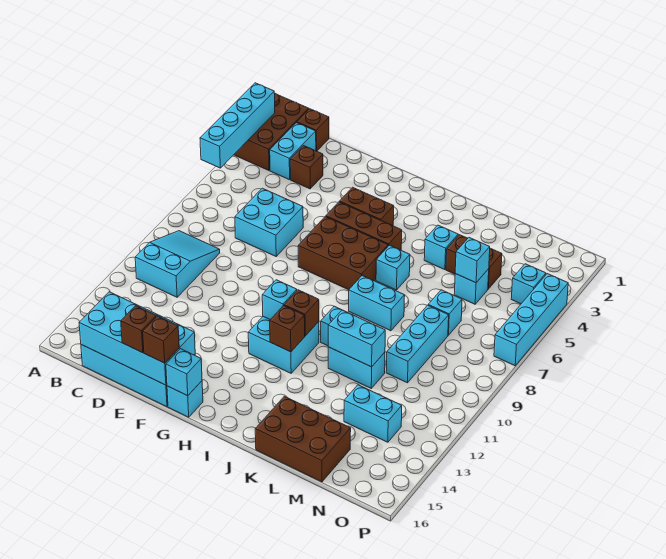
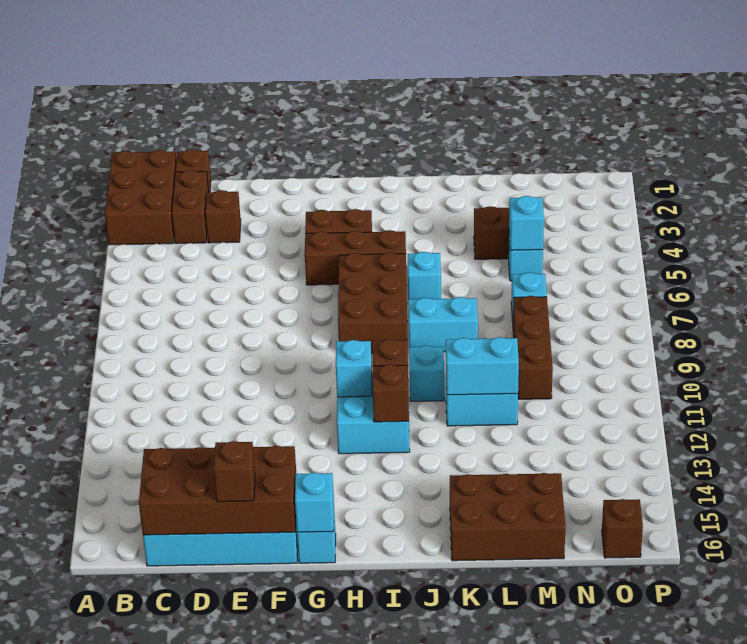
cyan brick A2:A5 level 2 -> none
cyan slope B9:C11 level 1 top 11 -> none
cyan brick C2:C3 level 1 -> brown brick C2:C3 level 1
cyan brick C15:F16 level 2 -> brown brick C15:F16 level 2
cyan brick D6:E7 level 1 -> none
brown brick F16 level 3 -> brown brick O16 level 1
brown brick G6:I7 level 1 -> brown brick H6:I8 level 1
cyan brick K4 level 1 -> none
cyan brick M8:M10 level 1 -> brown brick M8:M10 level 1
cyan brick M13:N13 level 1 -> none
cyan brick O4 level 1 -> none
cyan brick P4:P7 level 1 -> none

